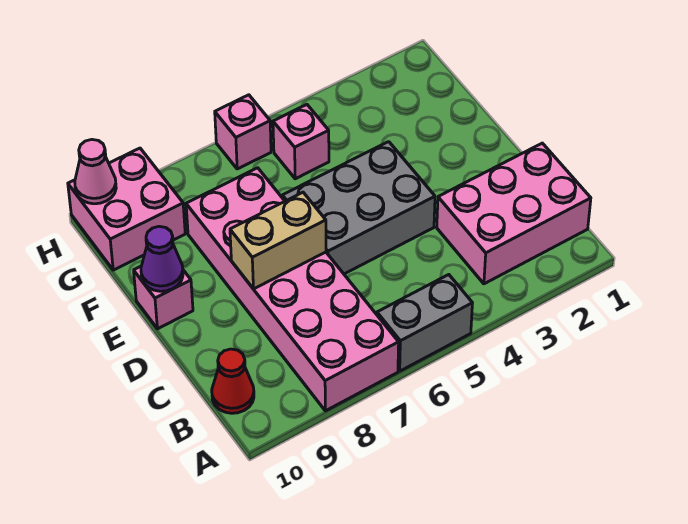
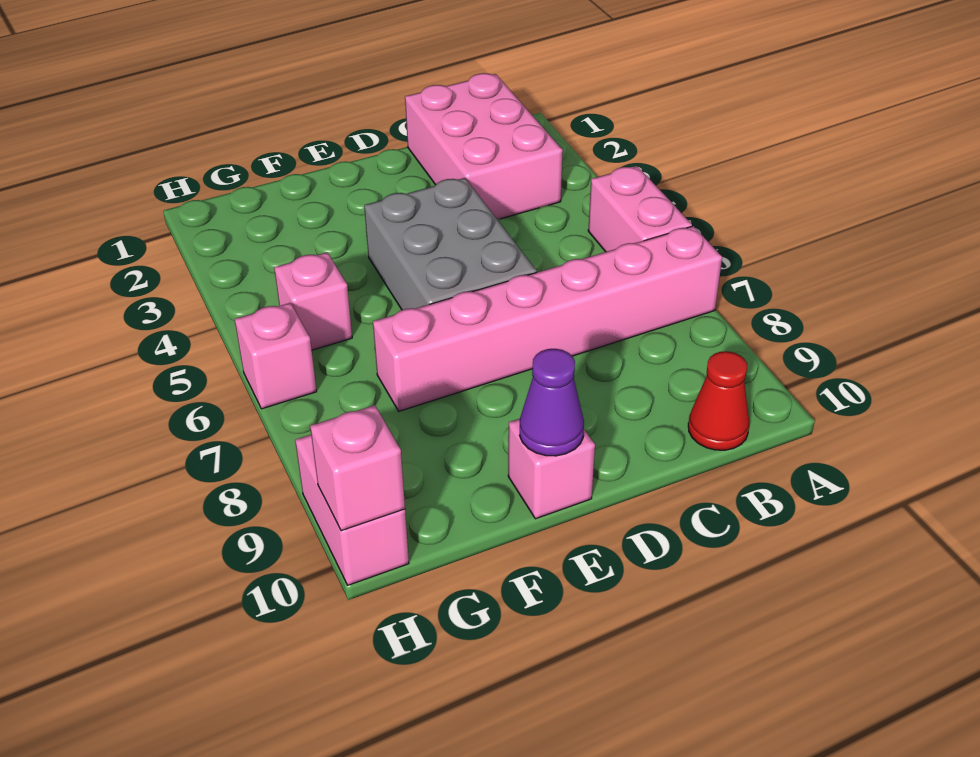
grey brick A5:A6 level 1 -> pink brick A5:A6 level 1
pink brick A7:F8 level 1 -> pink brick A7:F7 level 1
tan brick D7:D8 level 2 -> none
pink brick G9:H10 level 1 -> pink brick H9:H10 level 1
pink cone H10 level 2 -> pink brick H10 level 2

